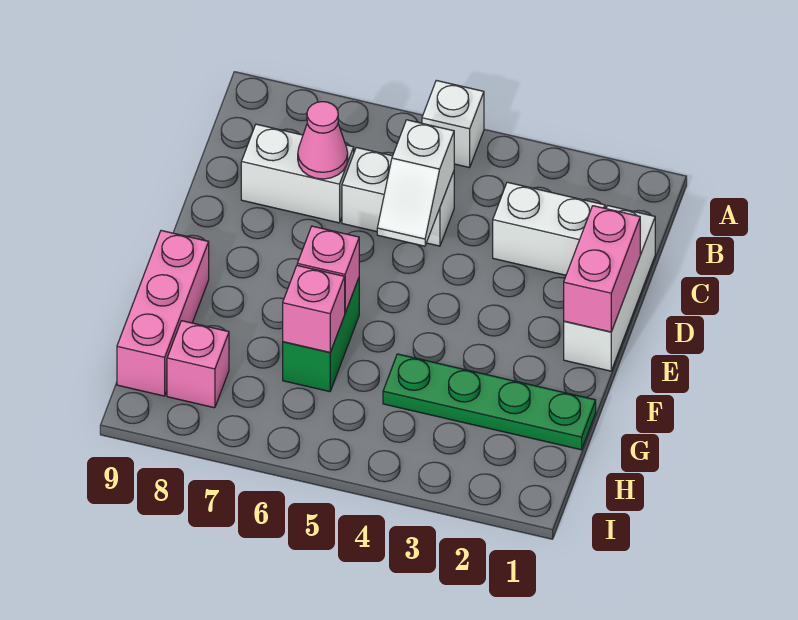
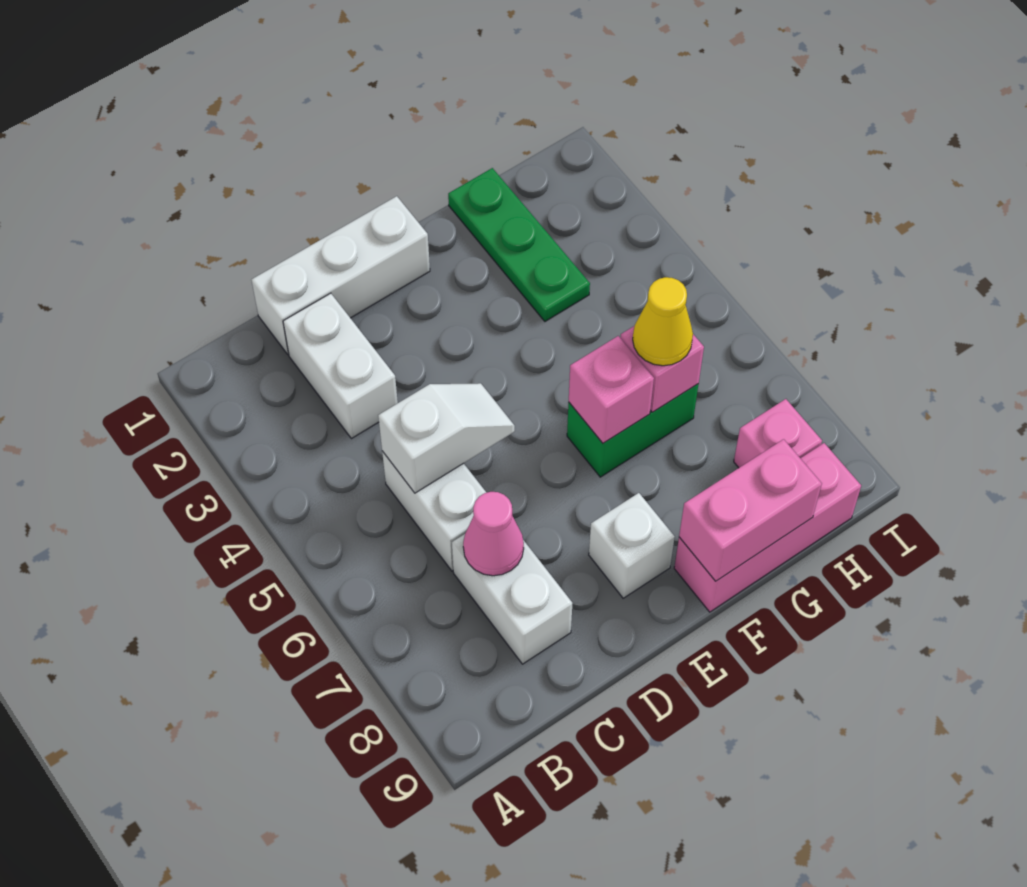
white brick A5 level 1 -> white brick E8 level 1
pink brick D1:E1 level 2 -> pink brick F9:G9 level 2
green plate G1:G4 level 1 -> green plate G1:G3 level 1
none -> yellow cone G6 level 3

